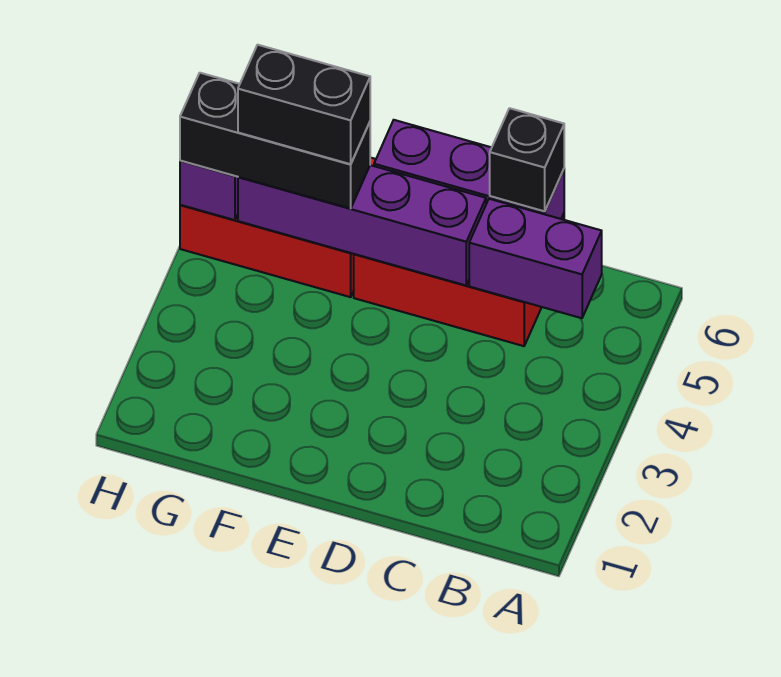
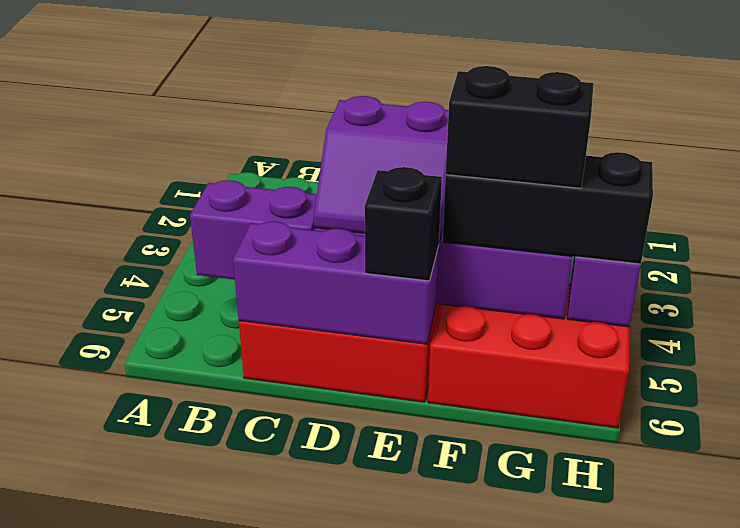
black brick C6 level 3 -> black brick E6 level 3
none -> purple slope D4:E5 level 3 top 4

